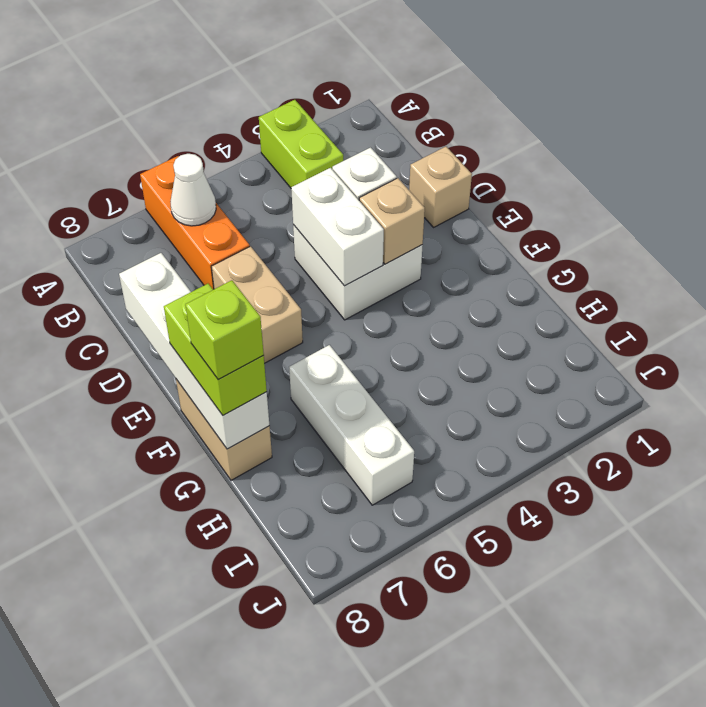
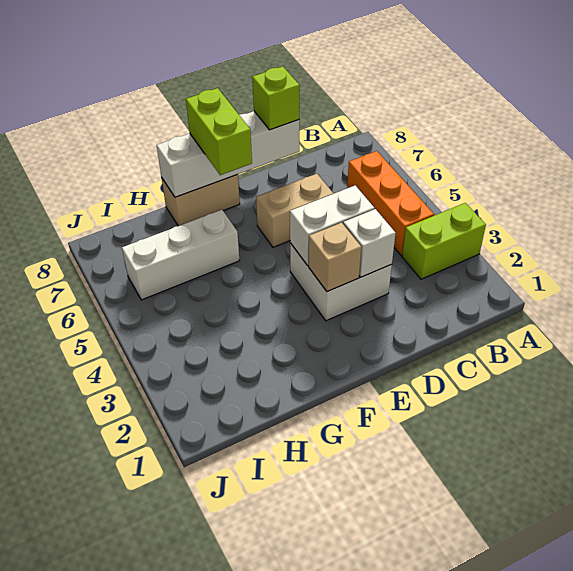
orange brick A6:C6 level 1 -> orange brick B4:B6 level 1
white cone B6 level 2 -> none
tan brick D1 level 1 -> none
lime brick F8:G8 level 3 -> lime brick F7:F8 level 3
lime brick G8 level 4 -> lime brick D8 level 3

